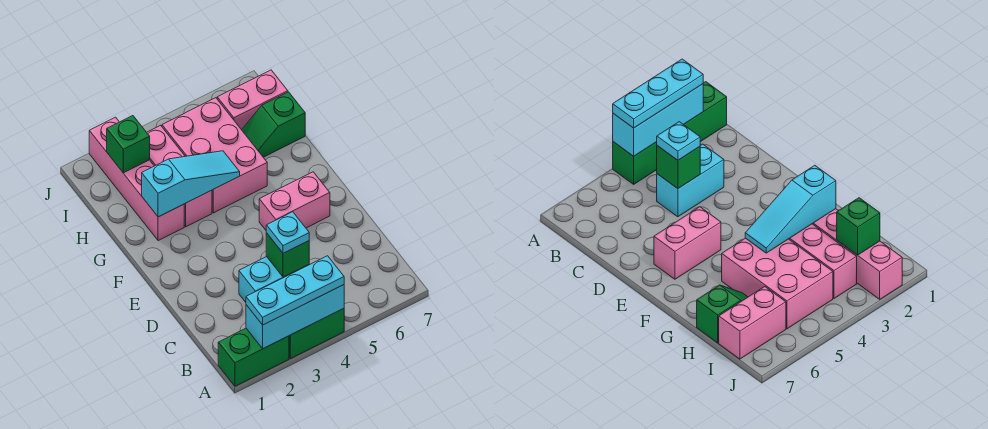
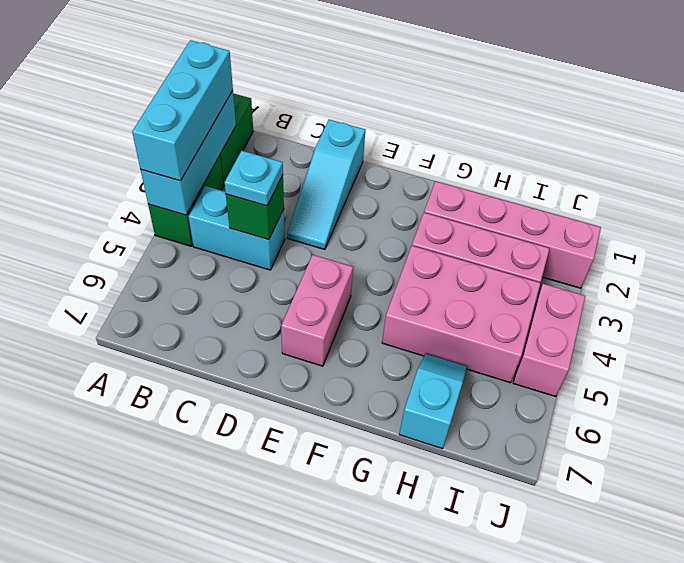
cyan plate A2:A4 level 3 -> cyan brick A2:A4 level 3
cyan brick C3:C4 level 1 -> cyan brick B4:C4 level 1
cyan slope G2:G4 level 2 top 2 -> cyan slope D1:D3 level 1 top 1
green slope H6:H7 level 1 top 7 -> cyan slope H6:H7 level 1 top 7
green brick I2 level 2 -> none
pink brick I6:I7 level 1 -> pink brick J4:J5 level 1

